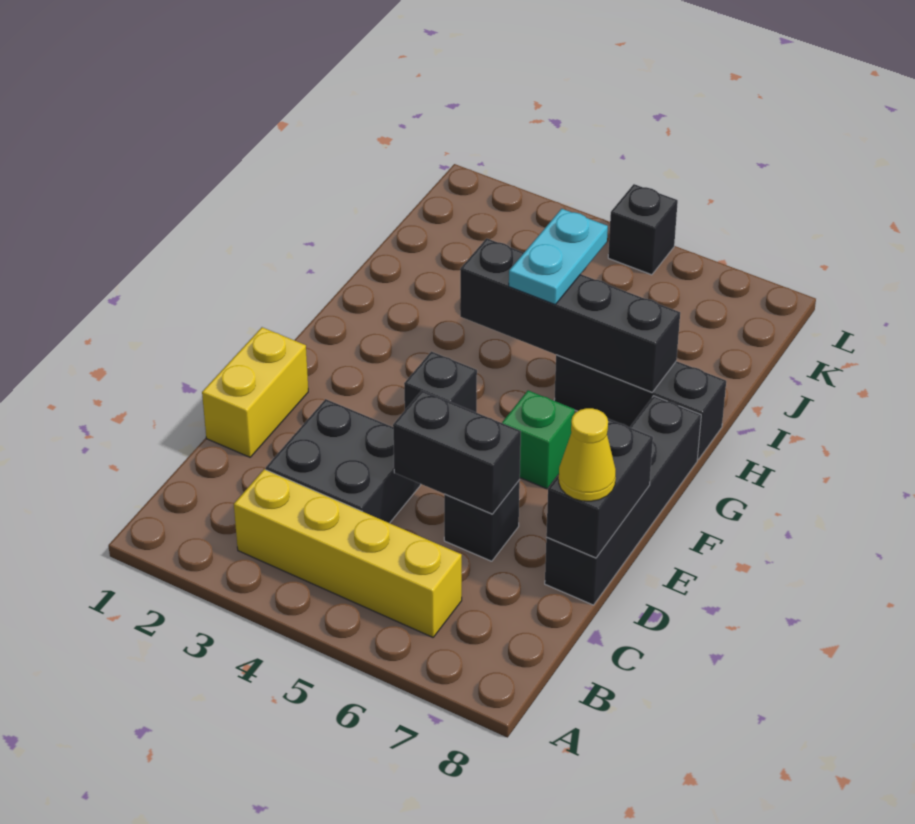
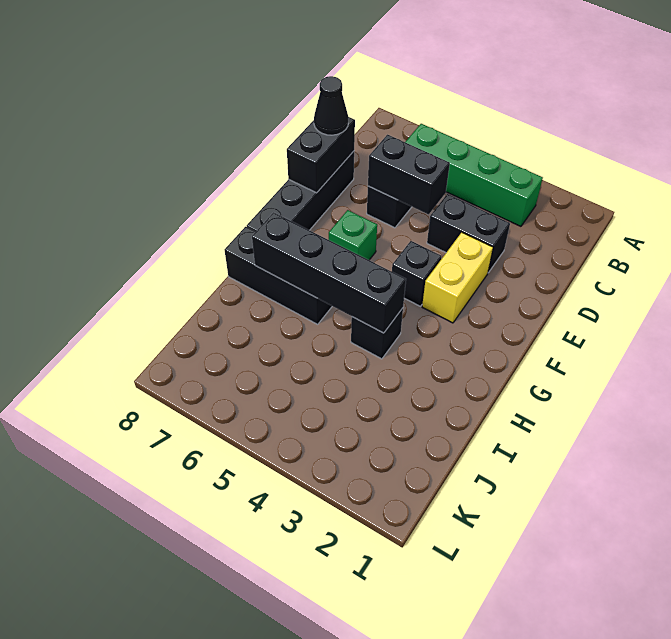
yellow brick B3:B6 level 1 -> green brick B3:B6 level 1
black brick C3:D4 level 1 -> black brick D3:D4 level 1
yellow brick D1:E1 level 1 -> yellow brick E3:F3 level 1
yellow cone D8 level 3 -> black cone D8 level 3
cyan plate H5:I5 level 3 -> none
black brick L5 level 1 -> black brick H4 level 1

